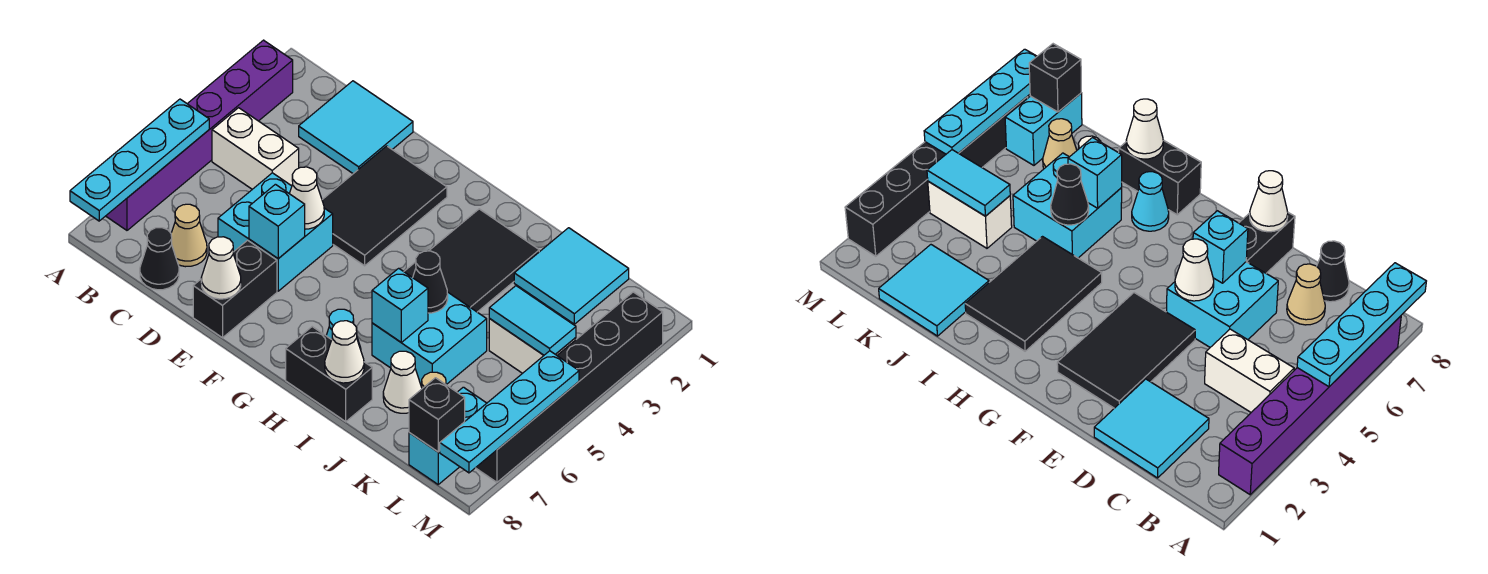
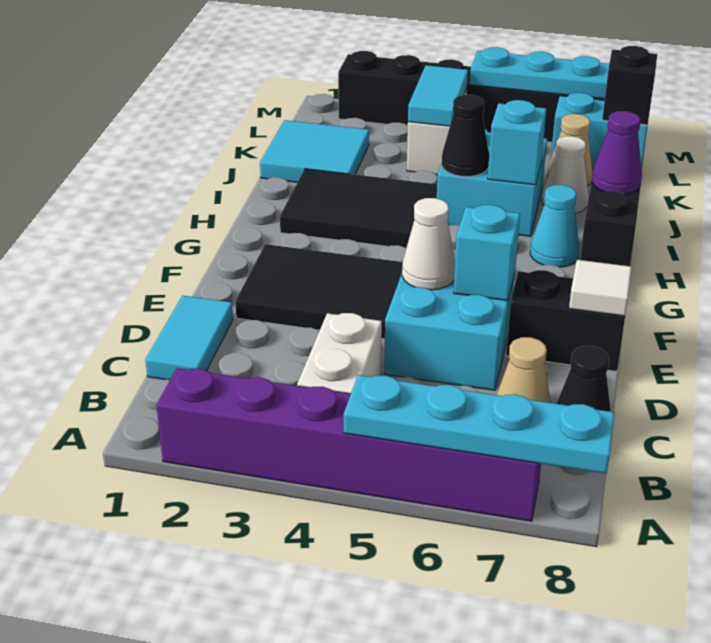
cyan tile C1:D2 level 1 -> cyan tile C1:D1 level 1
white cone E8 level 2 -> white tile E8 level 2
white cone I8 level 2 -> purple cone I8 level 2

